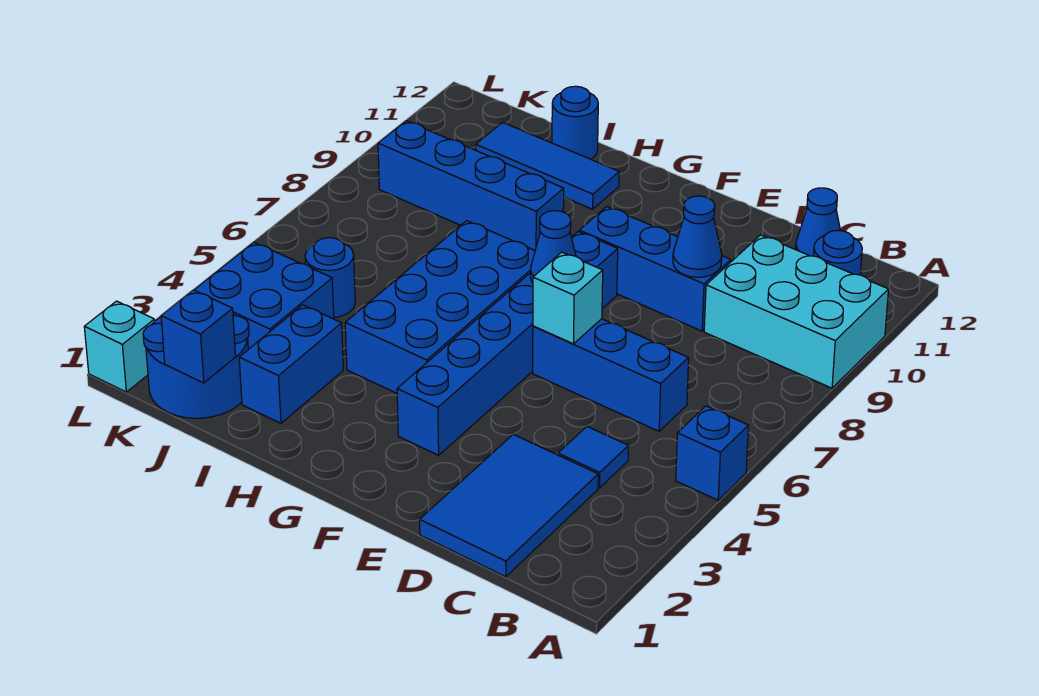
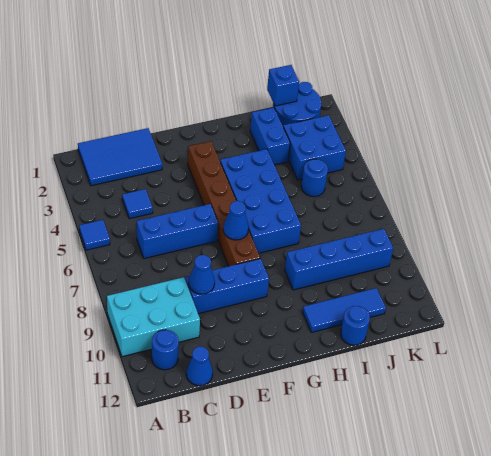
blue brick A5 level 1 -> blue tile A5 level 1
blue tile C1:D3 level 1 -> blue tile B1:D2 level 1
cyan brick E6 level 2 -> none
blue brick F3:F8 level 1 -> brown brick F3:F8 level 1
cyan brick L1 level 1 -> none

